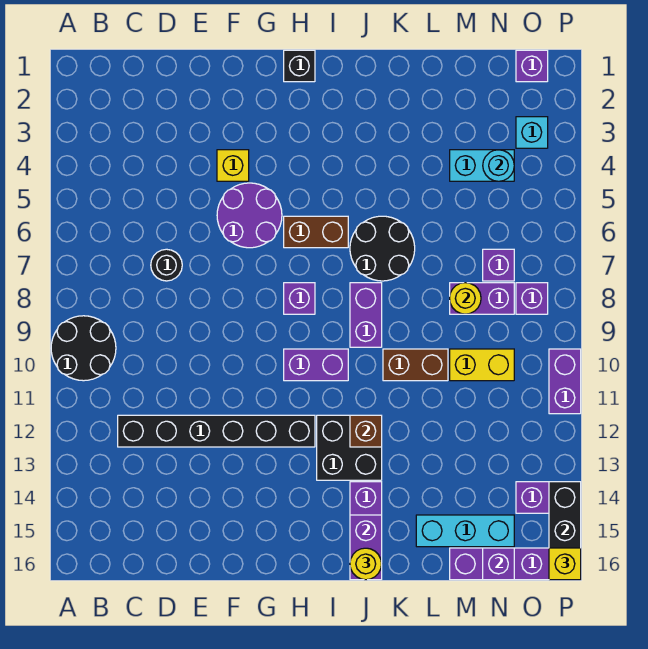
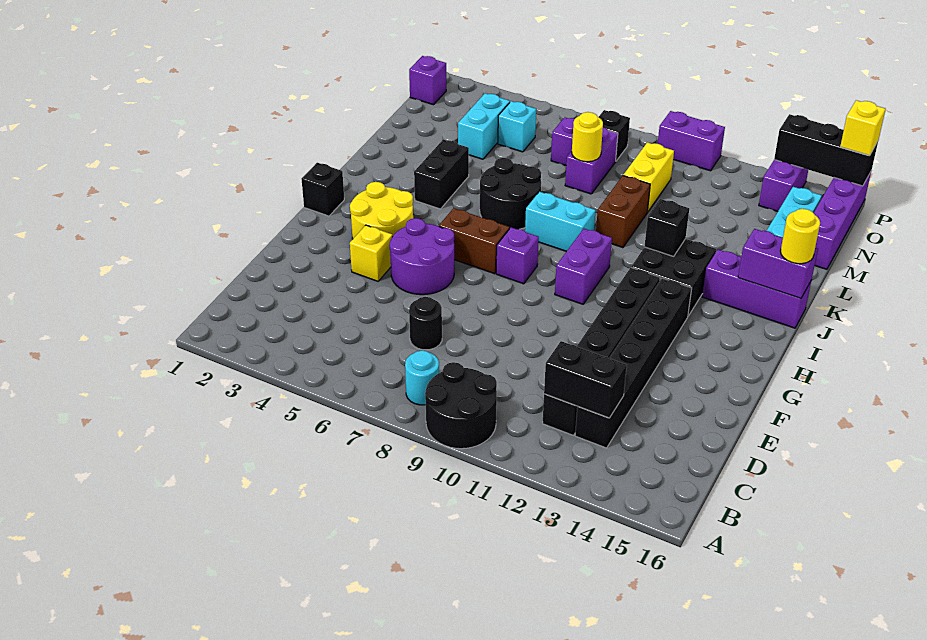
none -> black brick C12:C13 level 2
none -> black brick C13:H13 level 1
none -> yellow round brick G3:H4 level 1
brown brick H6:I6 level 1 -> brown brick H6:H7 level 1
none -> black brick J4:K4 level 1
purple brick J8:J9 level 1 -> cyan brick J8:J9 level 1
brown brick J12 level 2 -> black brick J12 level 2
cyan round brick N4 level 2 -> cyan round brick B8 level 1
purple brick N16 level 2 -> none
cyan brick O3 level 1 -> cyan brick N5 level 1
purple brick O8 level 1 -> black brick O8 level 1

